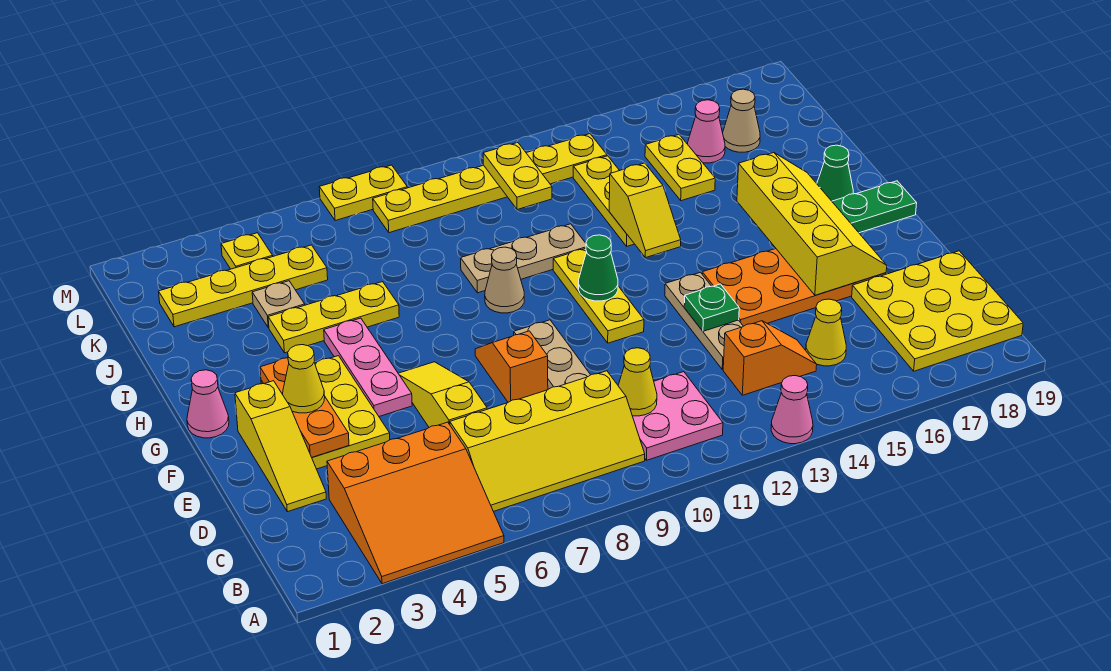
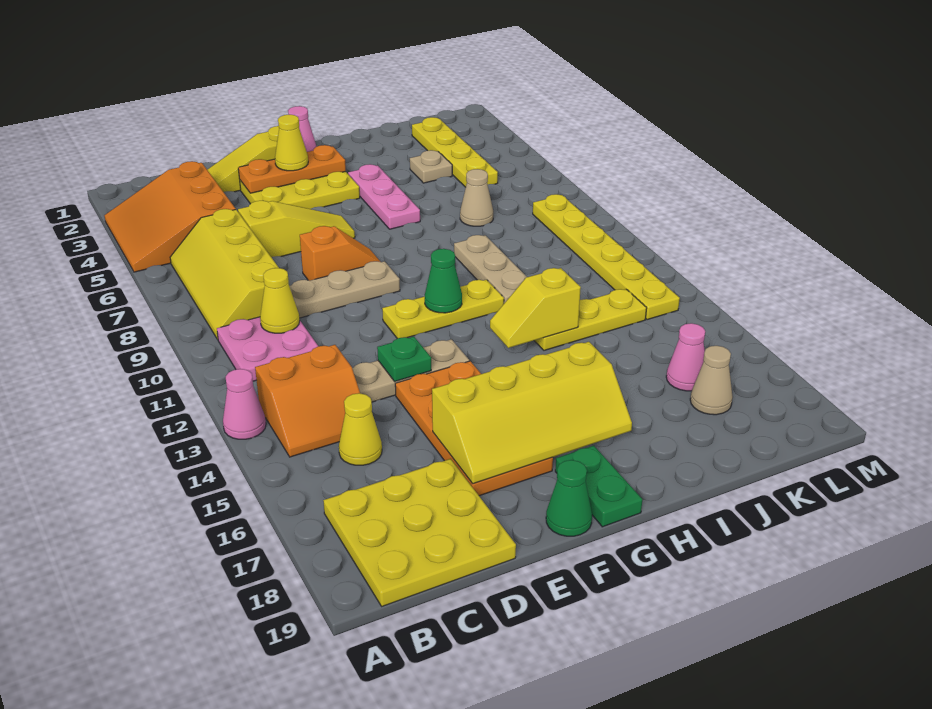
orange slope C13:C14 level 1 top 13 -> orange slope B13:C14 level 1 top 13
pink plate F5:H5 level 1 -> pink plate H4:H6 level 1
tan cone H9 level 1 -> tan cone J7 level 1
green cone H18 level 1 -> green cone F19 level 1
yellow plate I4:I6 level 1 -> none
yellow plate J15:K15 level 1 -> none
yellow plate K11:L11 level 2 -> none
yellow plate L4 level 1 -> none
yellow plate M7:M8 level 1 -> none

